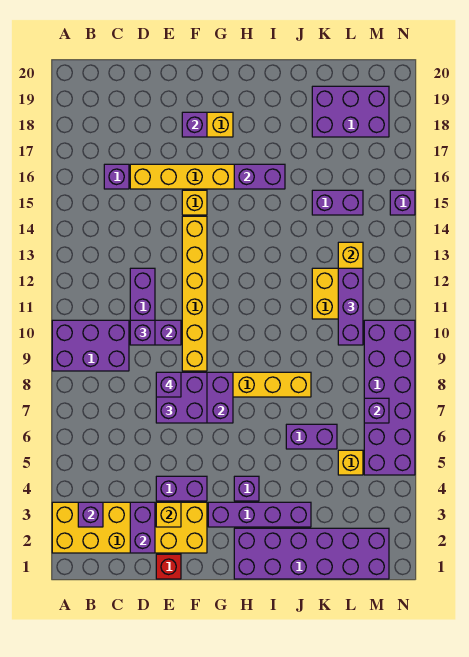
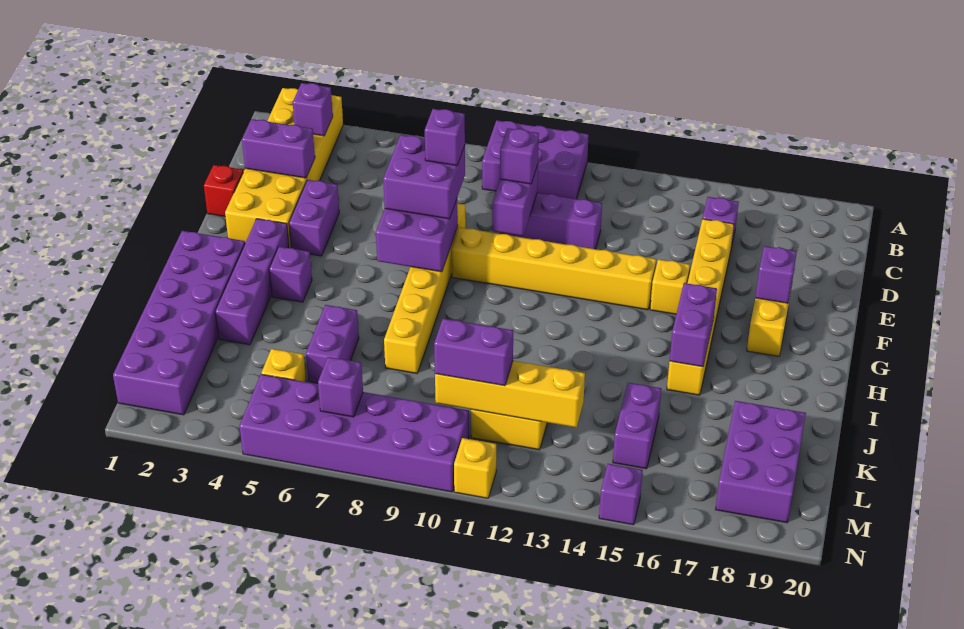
purple brick A9:C10 level 1 -> purple brick A9:B11 level 1
yellow brick E3 level 2 -> yellow brick N11 level 1
purple brick L10:L12 level 3 -> purple brick L10:L11 level 3

